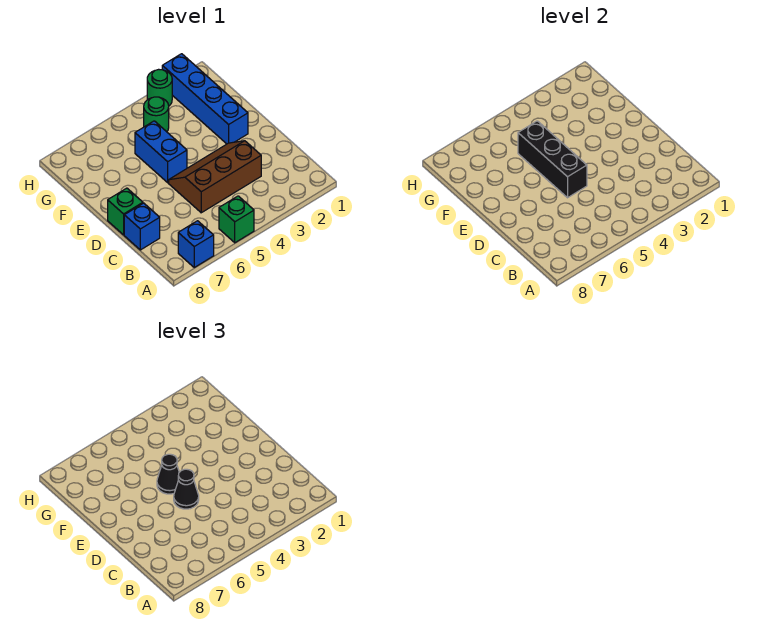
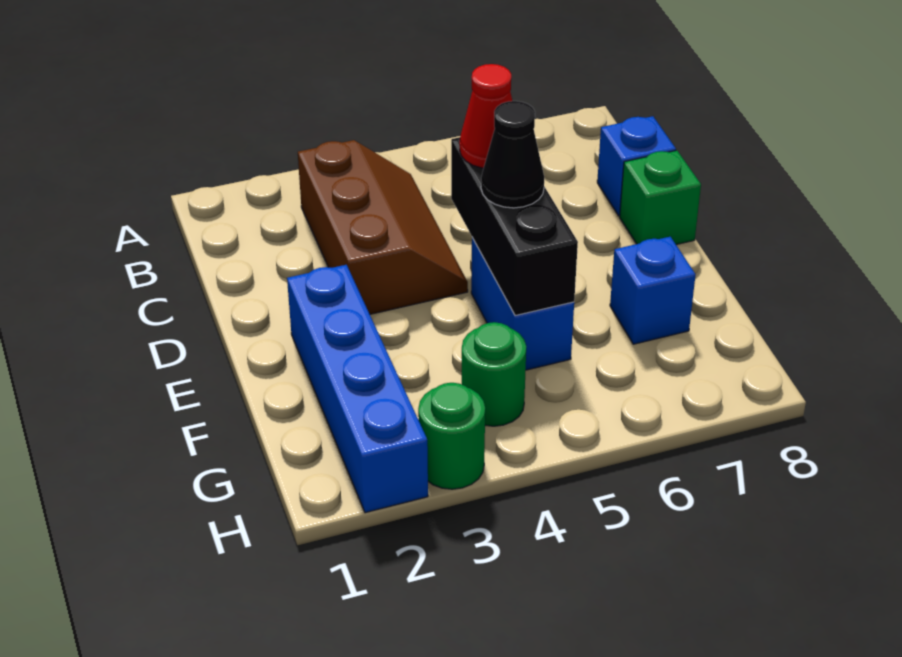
green brick A5 level 1 -> none
blue brick A7 level 1 -> blue brick F7 level 1
brown slope C3:D5 level 1 top C -> brown slope B3:D4 level 1 top 3
black cone D5 level 3 -> red cone D5 level 3

